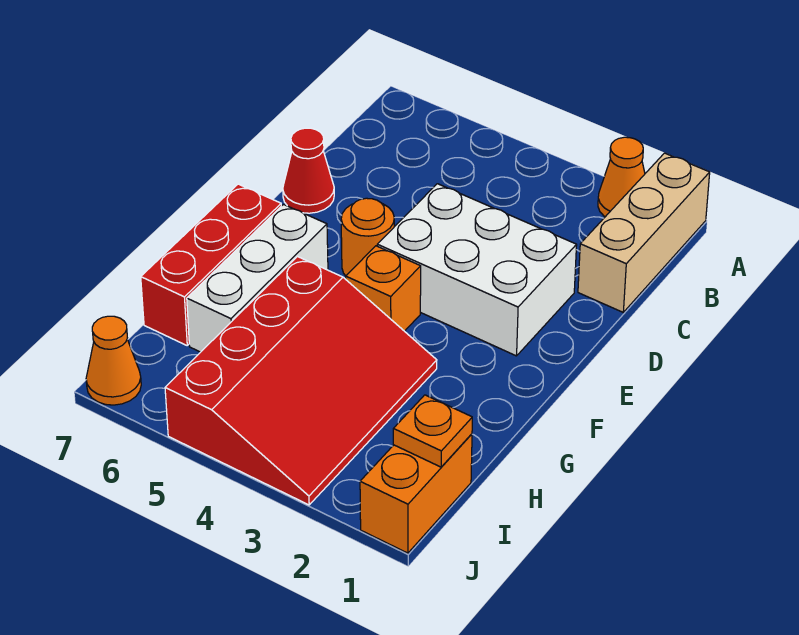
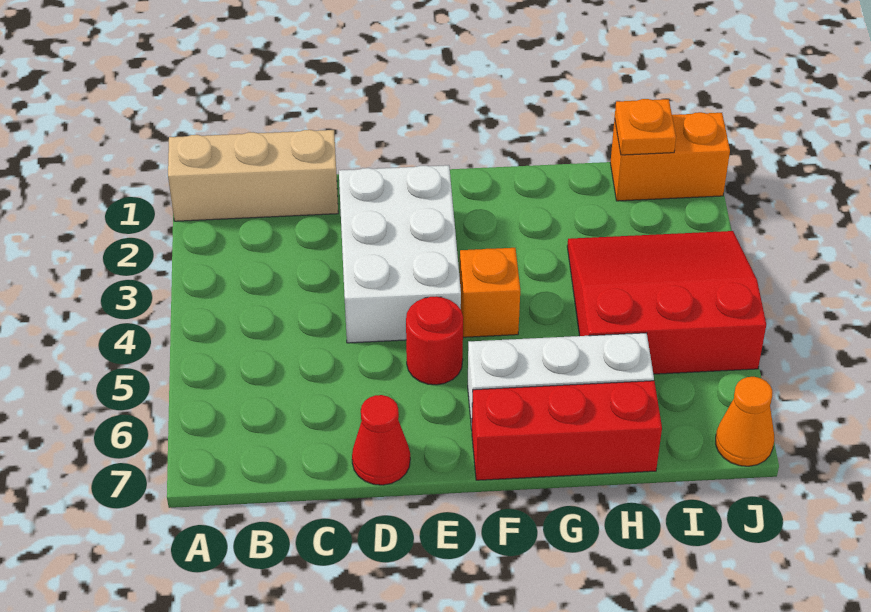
orange cone A2 level 1 -> none
orange round brick E5 level 1 -> red round brick E5 level 1
red slope G3:J5 level 1 top 5 -> red slope H3:J5 level 1 top 5

